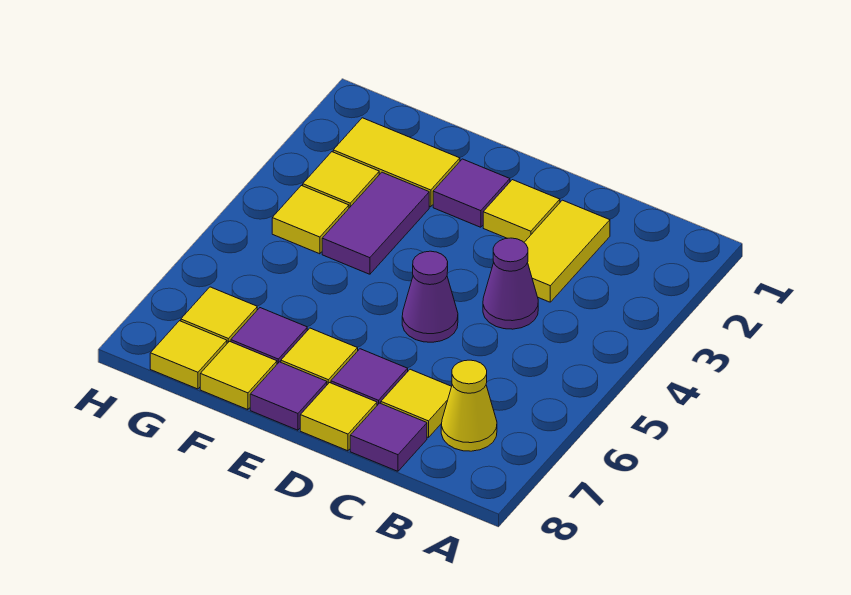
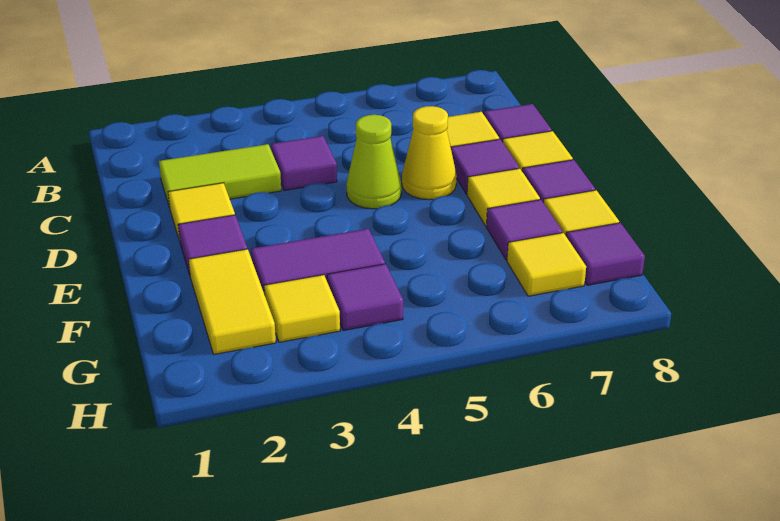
yellow cone B7 level 1 -> yellow cone D6 level 1
yellow tile C2:C3 level 1 -> lime tile C2:C3 level 1
purple cone C4 level 1 -> purple tile C4 level 1
purple cone D5 level 1 -> lime cone D5 level 1
yellow tile G4 level 1 -> purple tile G4 level 1
yellow tile G8 level 1 -> purple tile G8 level 1

